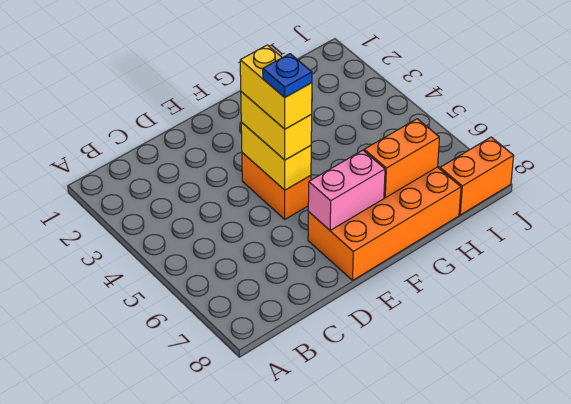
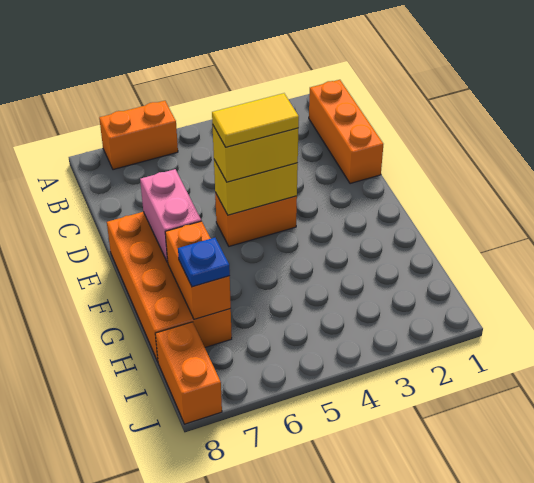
none -> orange brick A6:A7 level 1
none -> orange brick B1:D1 level 1
yellow brick E4:E5 level 4 -> yellow tile E4:E5 level 4
blue plate E5 level 5 -> blue plate H7 level 3

